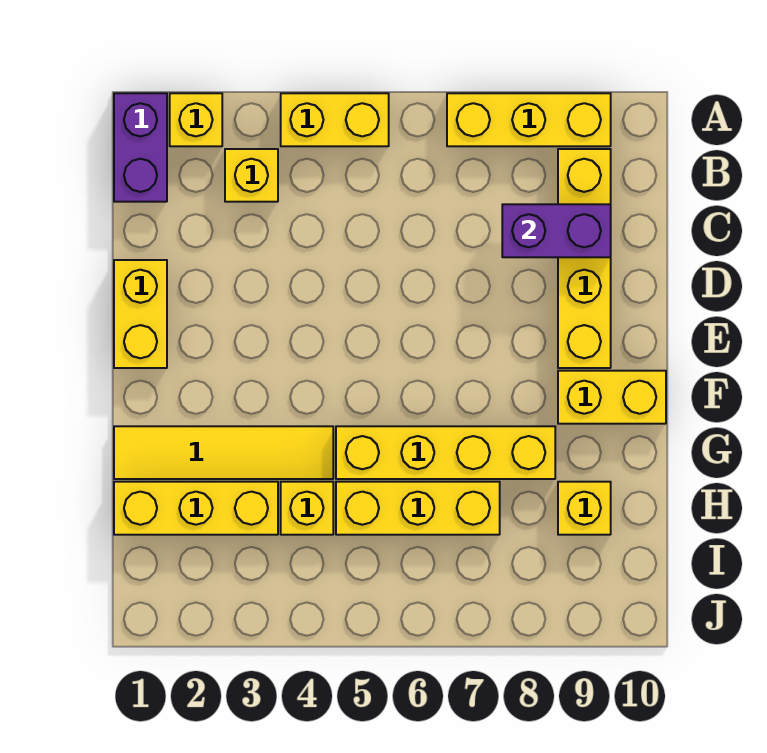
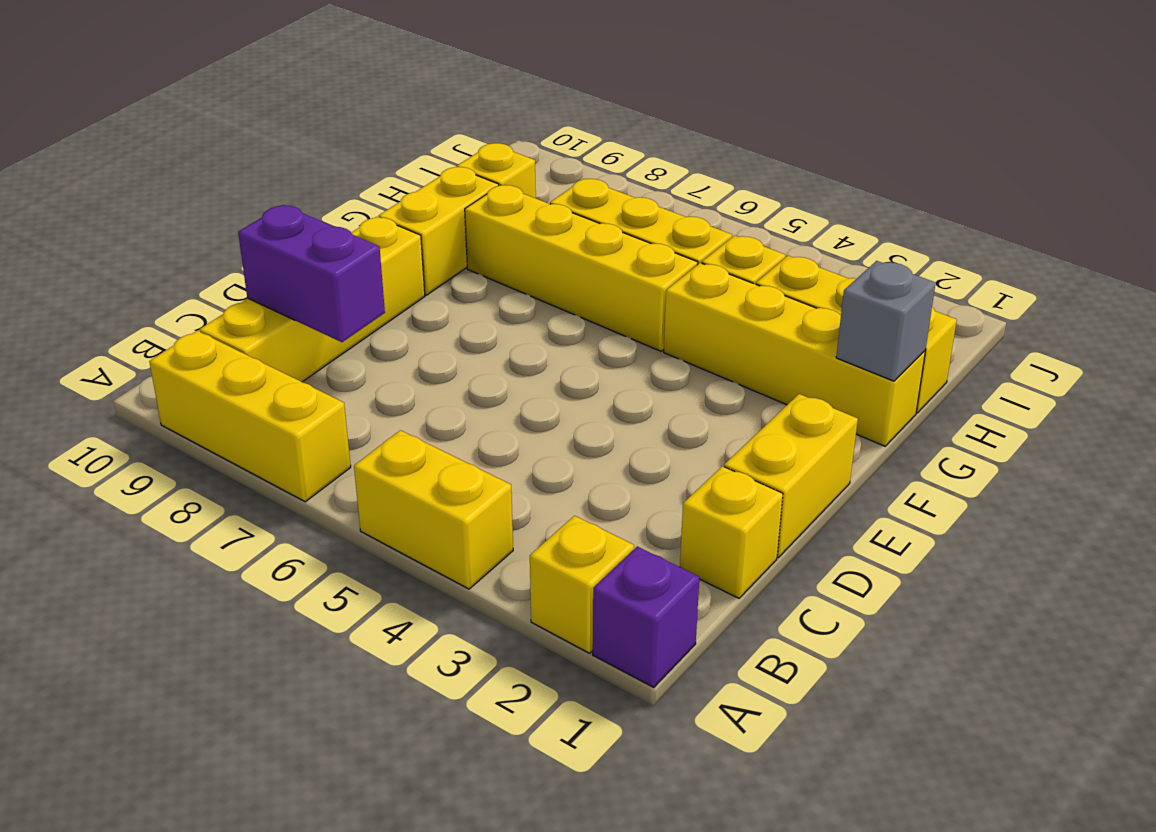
purple brick A1:B1 level 1 -> purple brick A1 level 1
yellow brick B3 level 1 -> yellow brick C1 level 1
yellow brick F9:F10 level 1 -> yellow brick F9:G9 level 1
yellow tile G1:G4 level 1 -> yellow brick G1:G4 level 1
none -> grey brick G1 level 2

